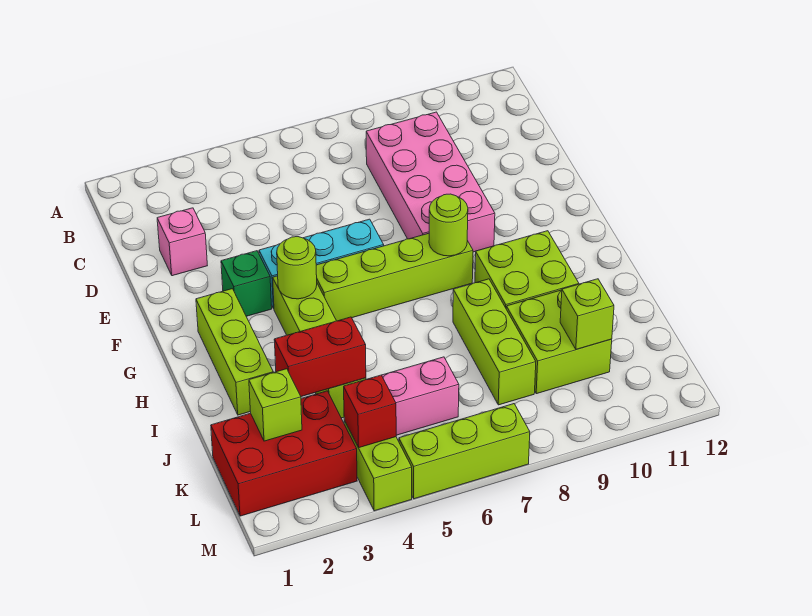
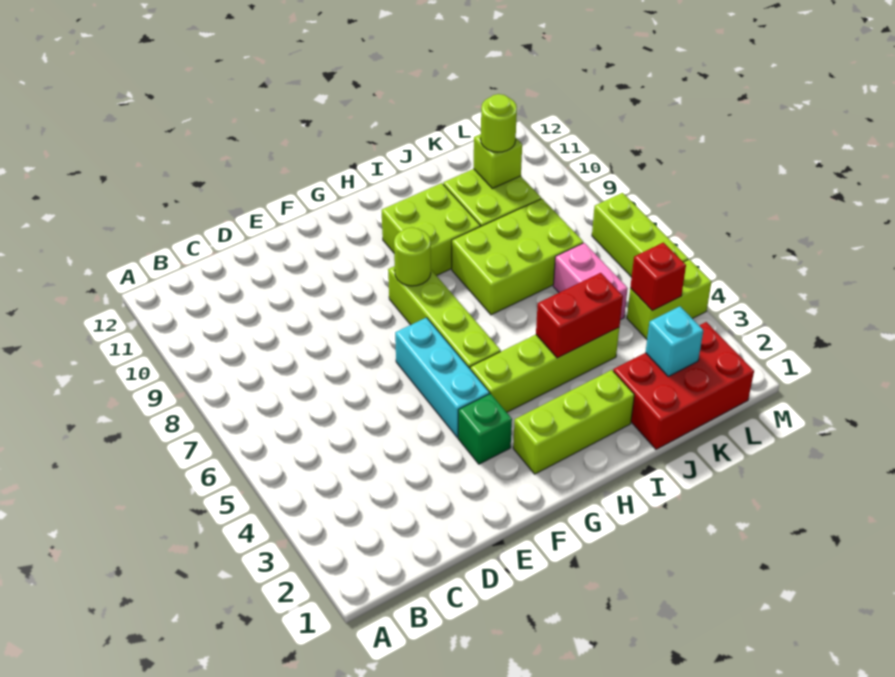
pink brick C8:F9 level 1 -> none
pink brick D2 level 1 -> none
lime round brick G4 level 2 -> lime round brick K10 level 3
lime brick I8:K8 level 1 -> lime brick I7:K8 level 1
red brick J3:J4 level 2 -> red brick I4:J4 level 2
red brick K1:L3 level 1 -> red brick J1:L2 level 1
lime brick K2 level 2 -> cyan brick K2 level 2

